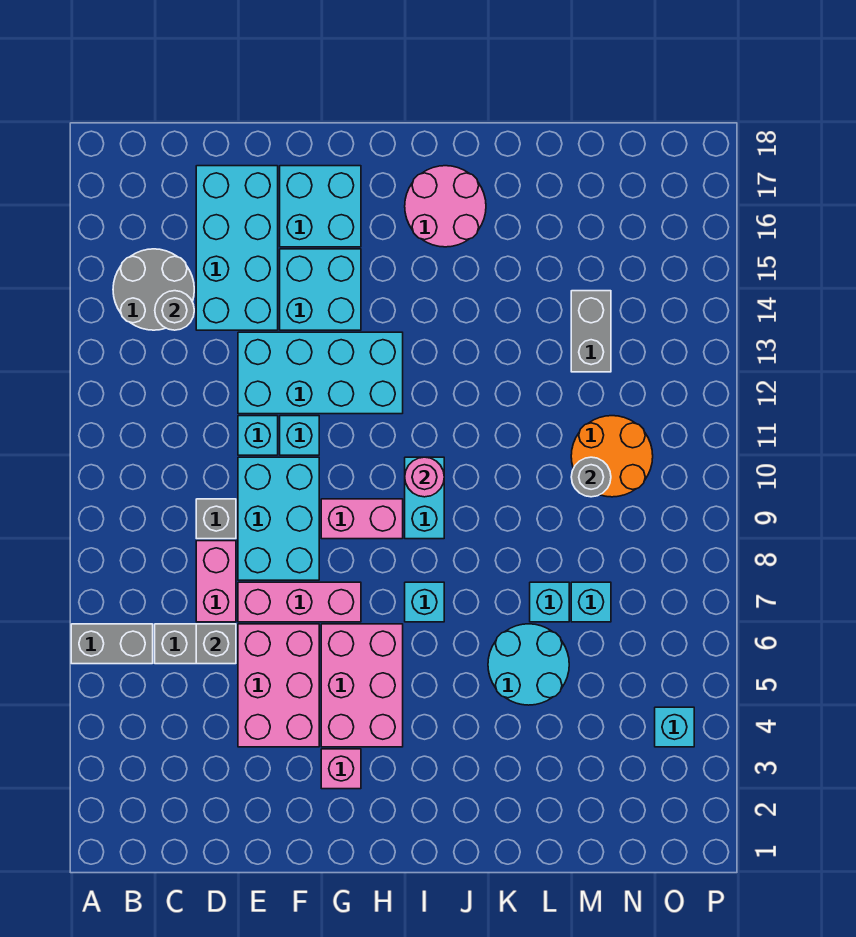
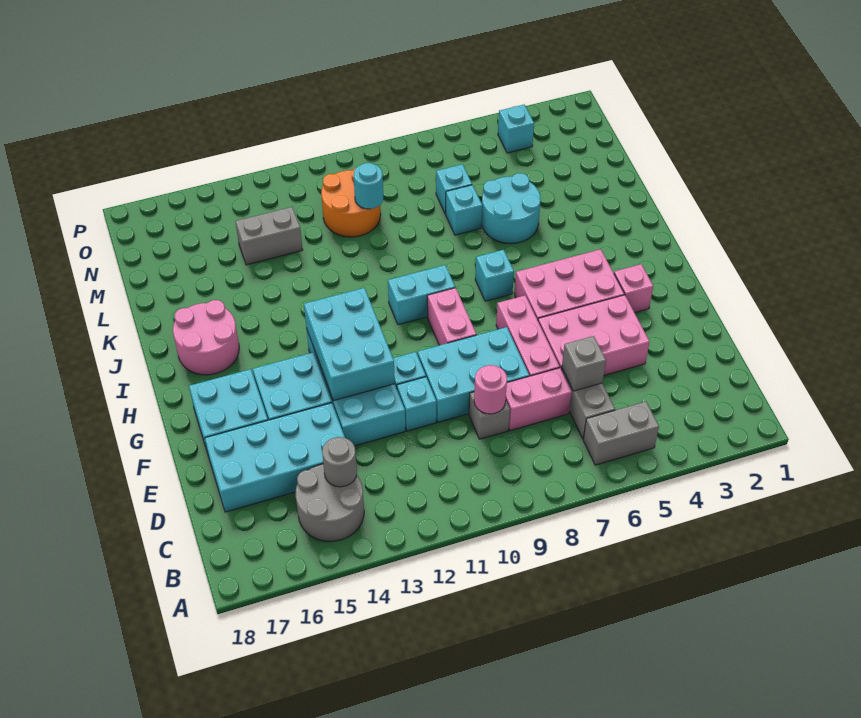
grey brick A6:B6 level 1 -> grey brick B5:B6 level 1
none -> cyan brick F12:H13 level 2
pink round brick I10 level 2 -> pink round brick D9 level 2
grey round brick M10 level 2 -> cyan round brick M10 level 2

